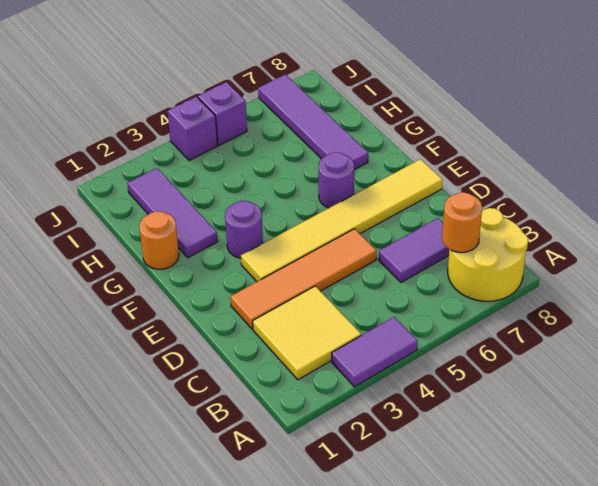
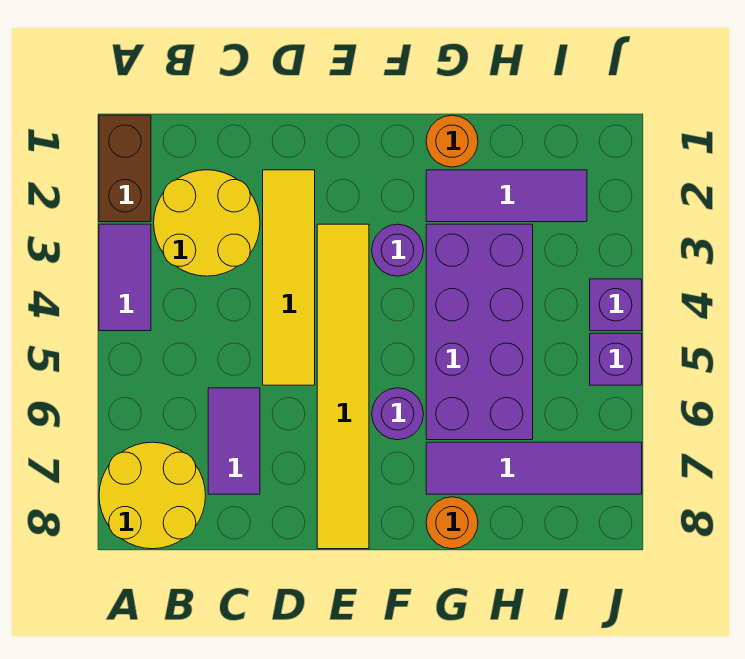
none -> brown brick A1:A2 level 1
yellow tile B2:C3 level 1 -> yellow round brick B2:C3 level 1
orange round brick B7 level 2 -> orange round brick G8 level 1
orange tile D2:D5 level 1 -> yellow tile D2:D5 level 1
none -> purple brick G3:H6 level 1

